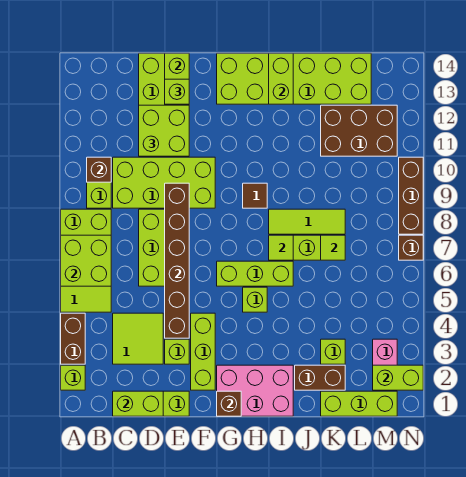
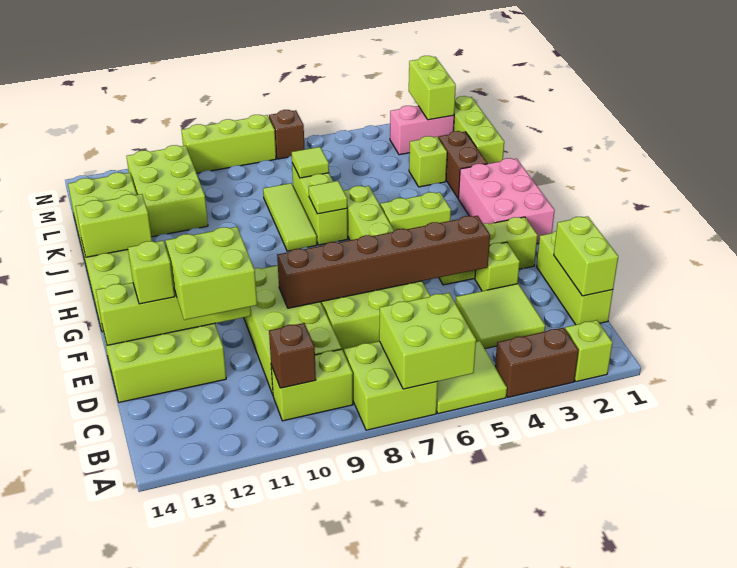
brown brick G1 level 2 -> none
lime brick H5 level 1 -> lime brick H4:H5 level 1
brown tile H9 level 1 -> none
brown brick K11:M12 level 1 -> lime brick K11:M12 level 1
brown brick N8:N10 level 1 -> lime brick N8:N10 level 1

